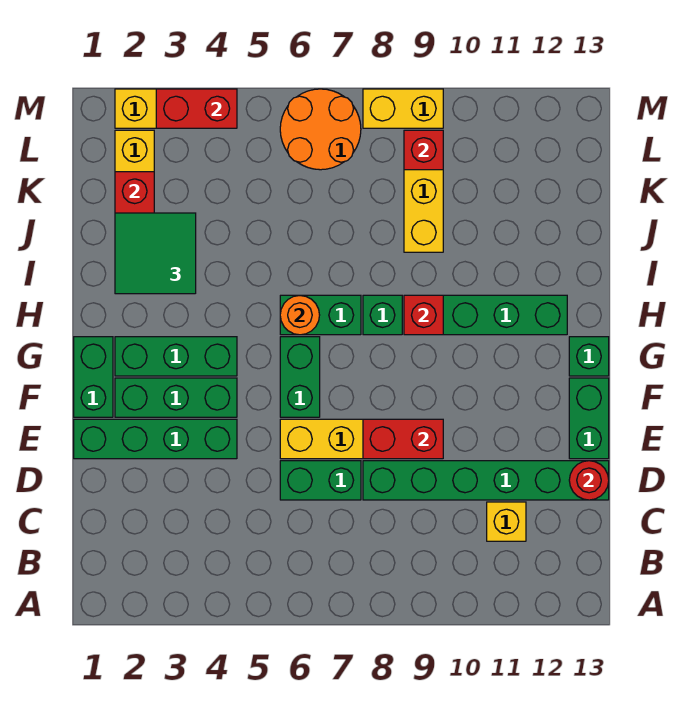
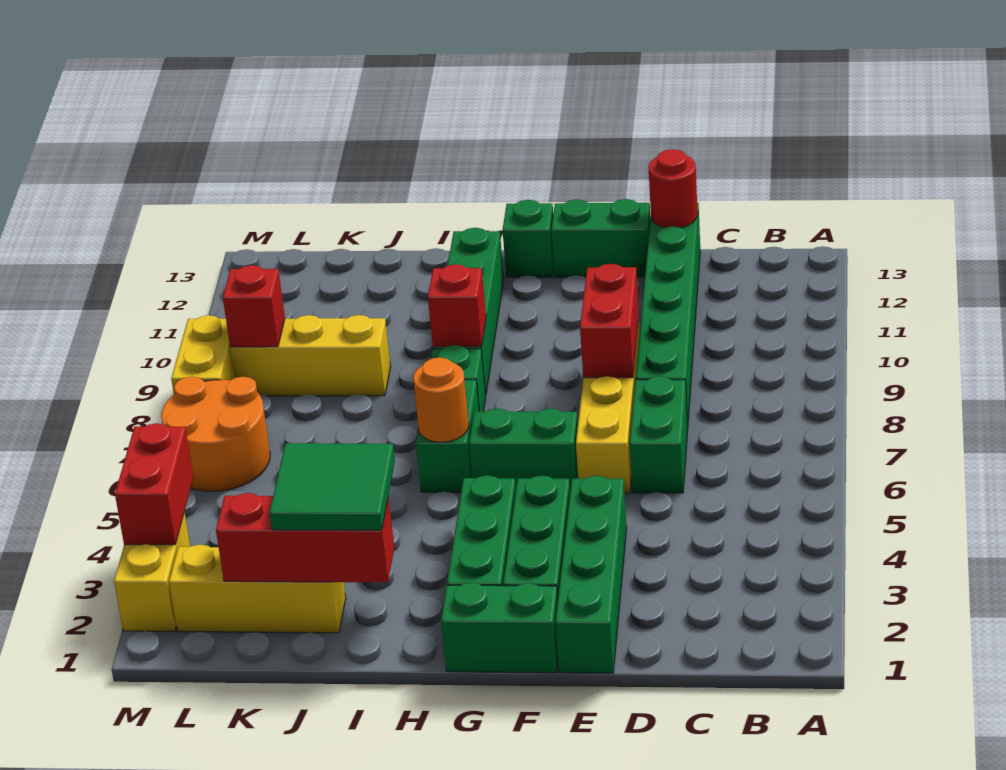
yellow brick C11 level 1 -> none

